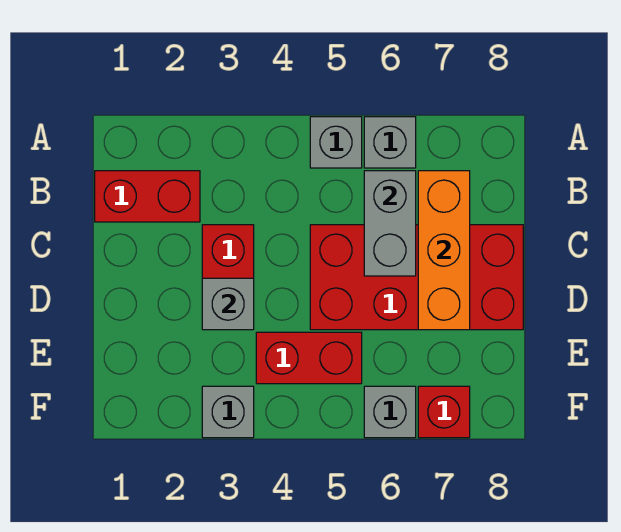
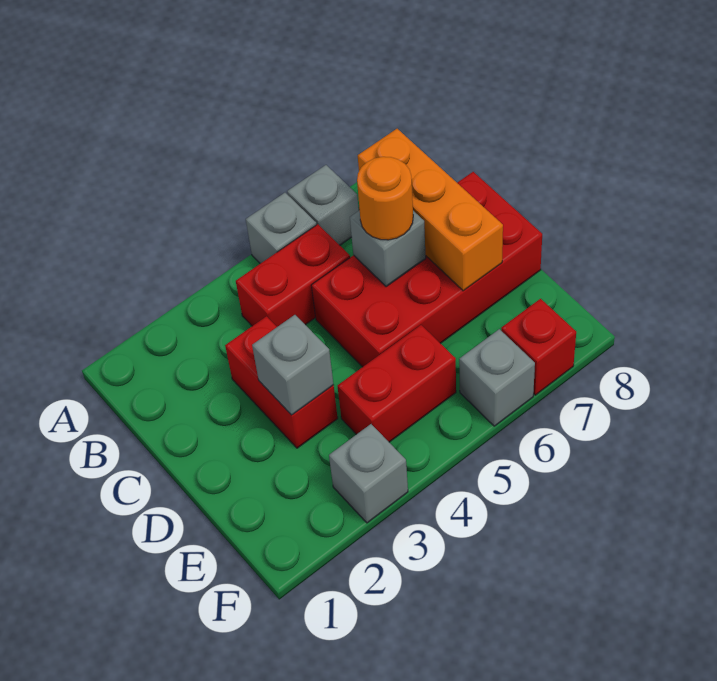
red brick B1:B2 level 1 -> red brick B4:B5 level 1
grey brick B6:C6 level 2 -> grey brick C6 level 2
none -> orange round brick C6 level 3

